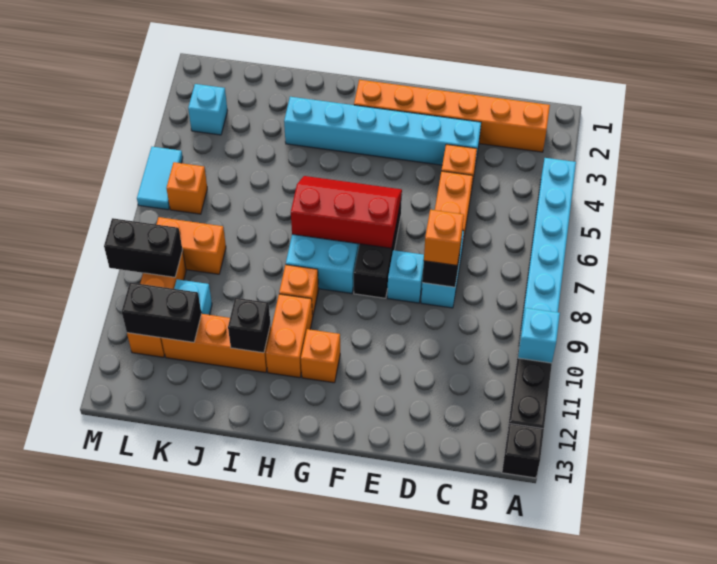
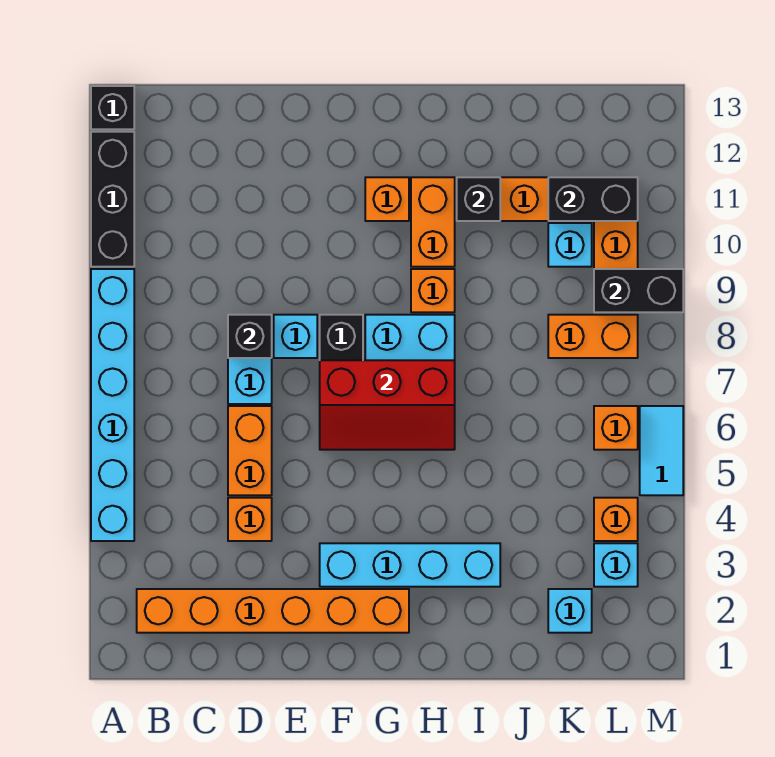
cyan brick A10 level 2 -> cyan brick K2 level 1
cyan brick D3:I3 level 1 -> cyan brick F3:I3 level 1
orange brick D8 level 3 -> orange brick L4 level 1

